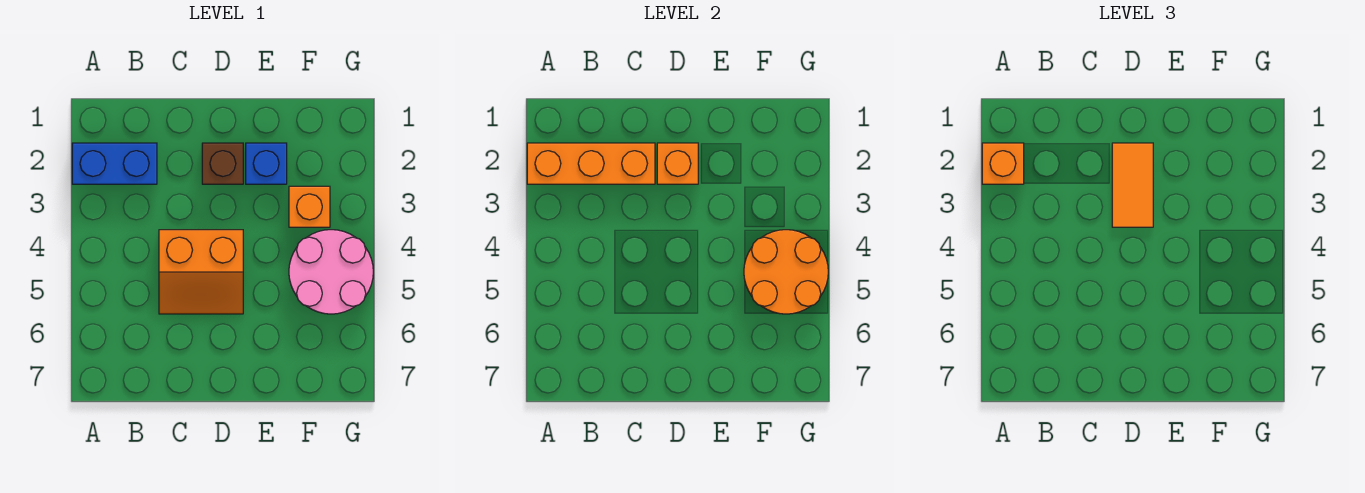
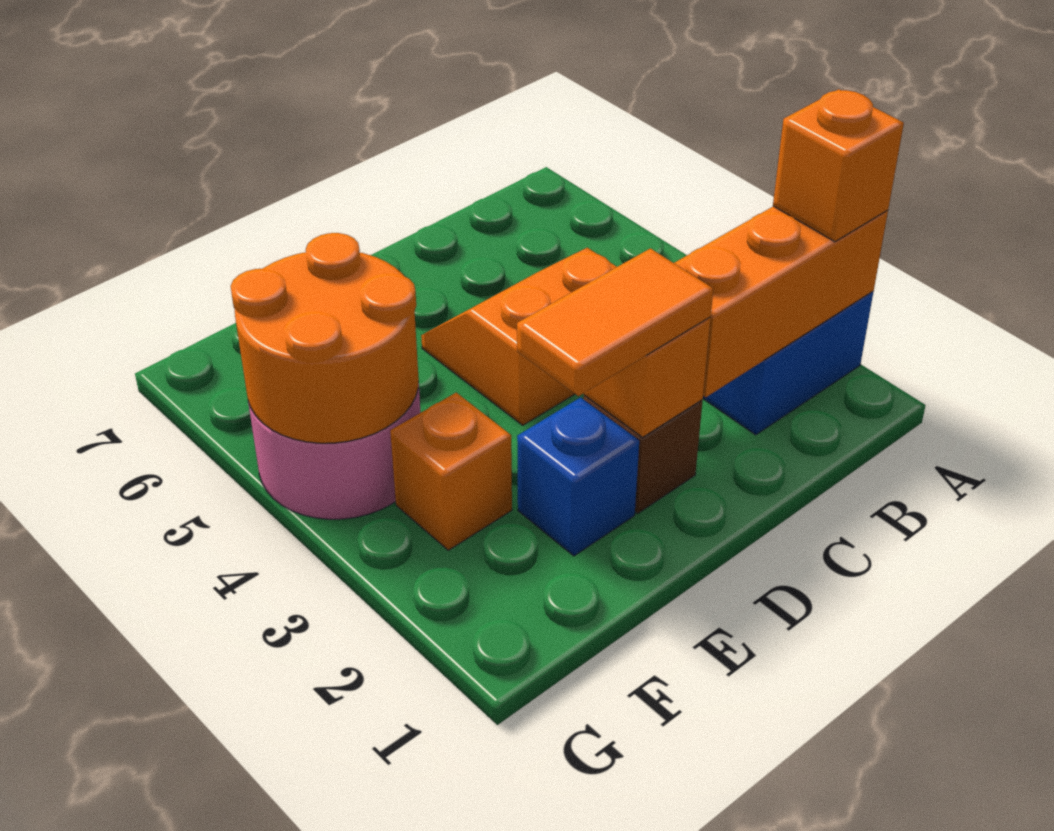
orange tile D2:D3 level 3 -> orange tile D2:E2 level 3

